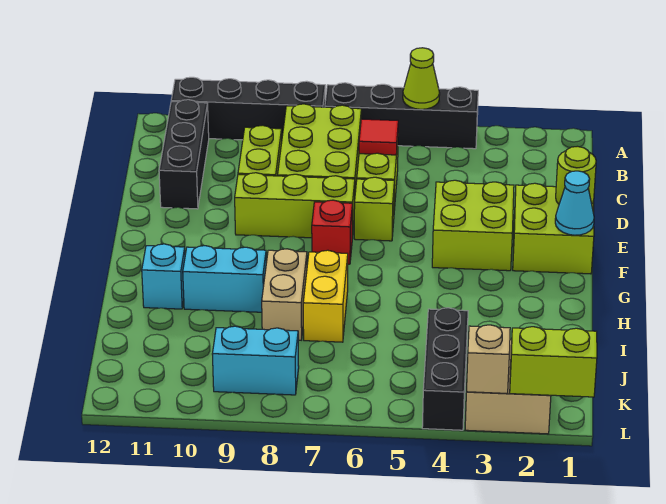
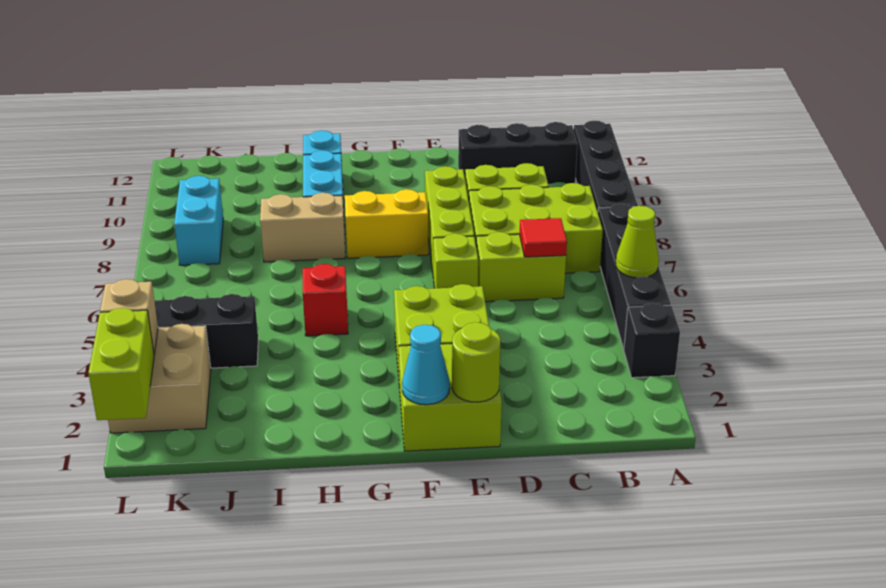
none -> black brick A3 level 1
red brick F7 level 1 -> red brick H5 level 1
yellow brick H7:I7 level 1 -> yellow brick F8:G8 level 1

